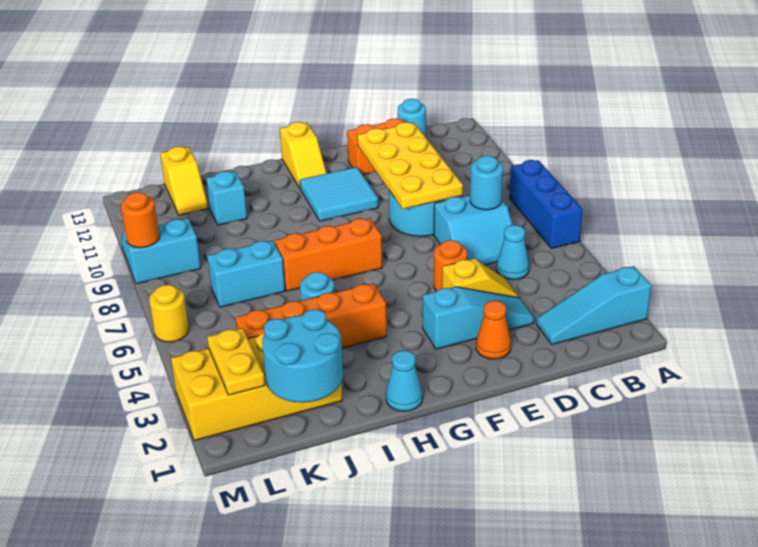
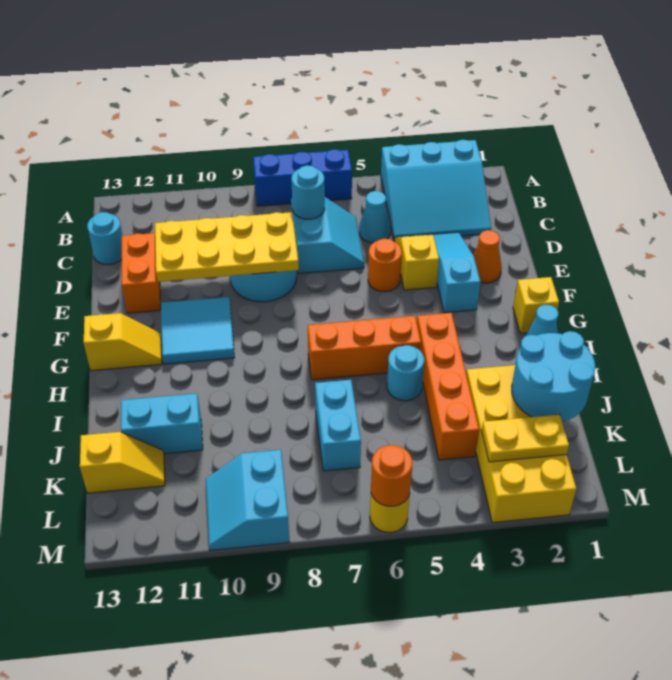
cyan slope A2:C2 level 1 top A -> cyan slope A2:C4 level 1 top A
none -> yellow brick G1 level 1
orange brick G7:I7 level 1 -> orange brick H5:H7 level 1
cyan brick J11 level 1 -> cyan brick J11:J12 level 1
orange round brick M9 level 2 -> orange round brick M6 level 2

